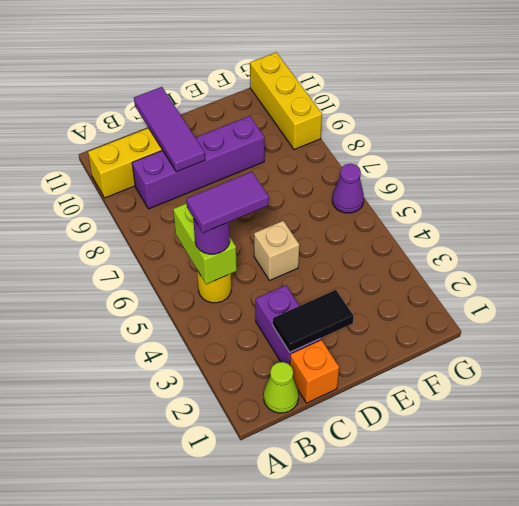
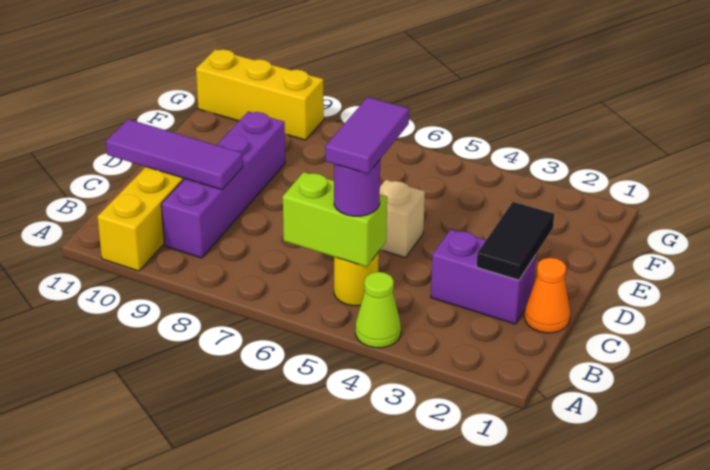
lime cone B1 level 1 -> lime cone A4 level 1
orange brick C1 level 1 -> orange cone C1 level 1
purple cone G6 level 1 -> none

